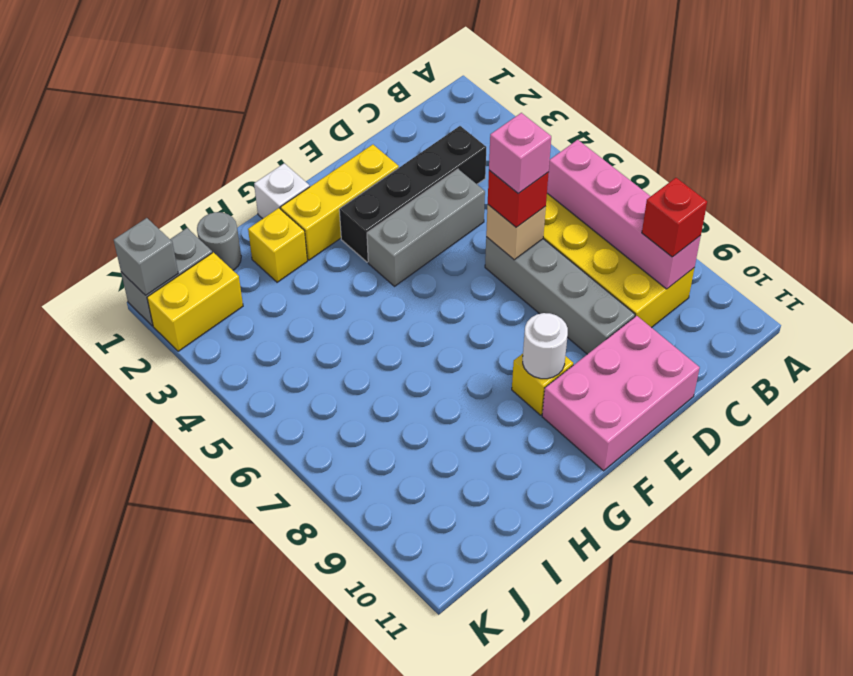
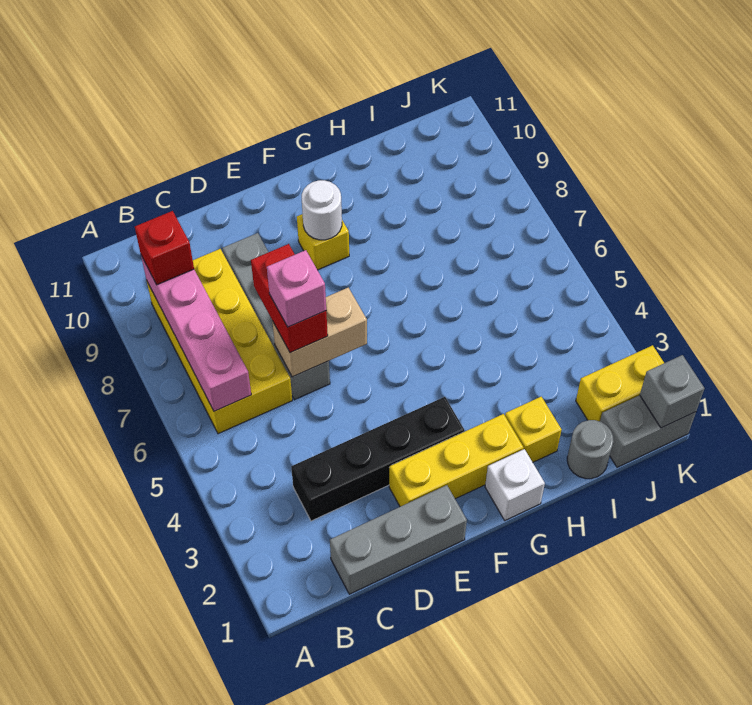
grey brick D4:F4 level 1 -> grey brick C1:E1 level 1
tan brick D6 level 2 -> tan brick D6:E6 level 2
red brick D6 level 3 -> red brick D6:D7 level 3
pink brick D10:F11 level 1 -> none

